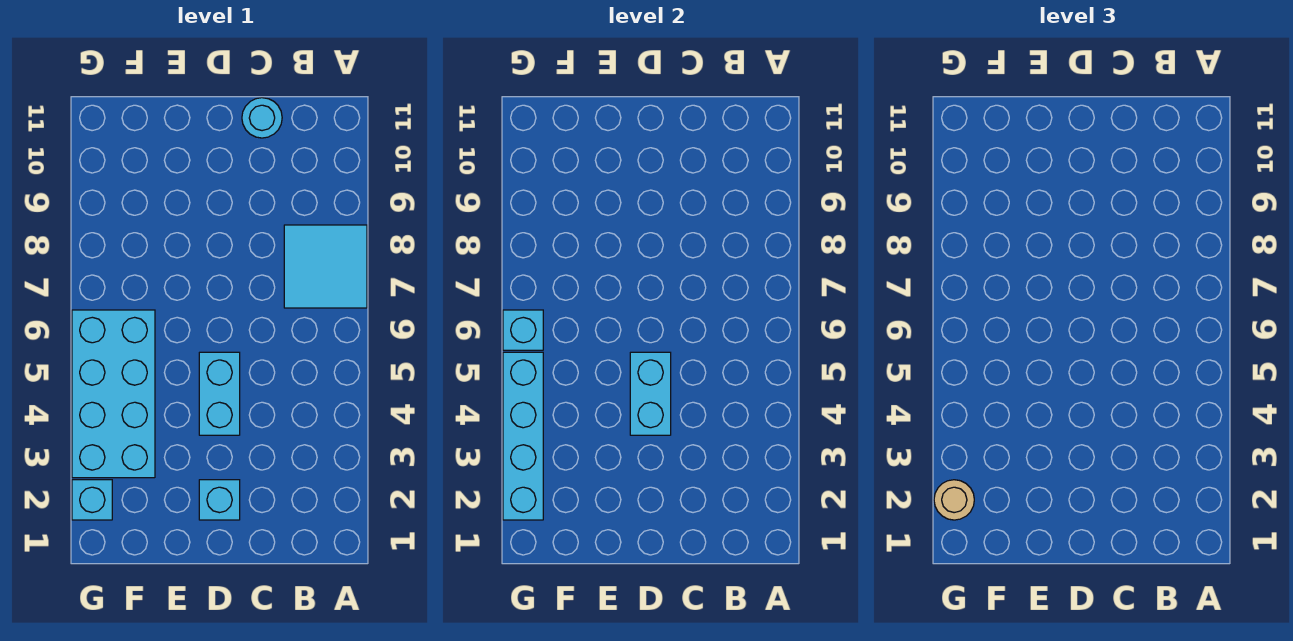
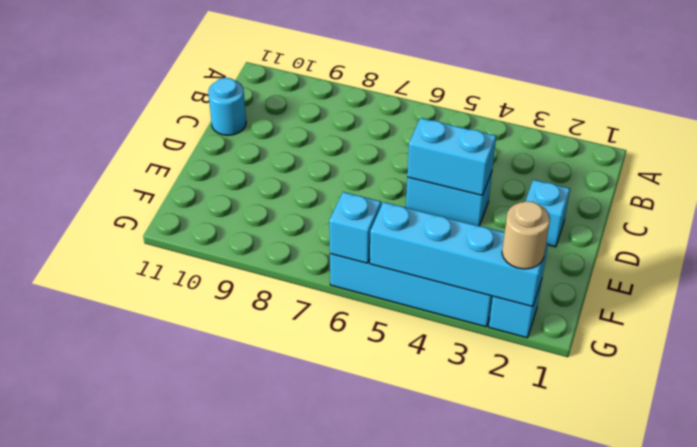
cyan tile A7:B8 level 1 -> none

